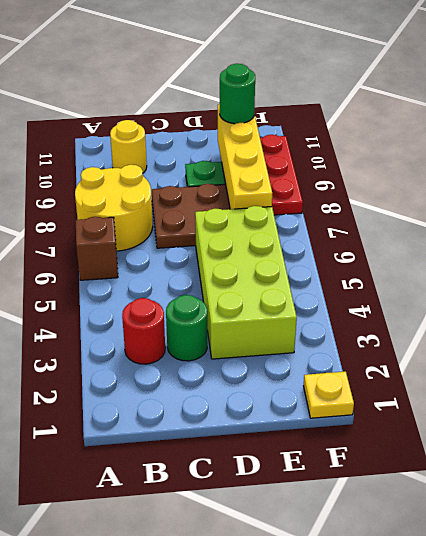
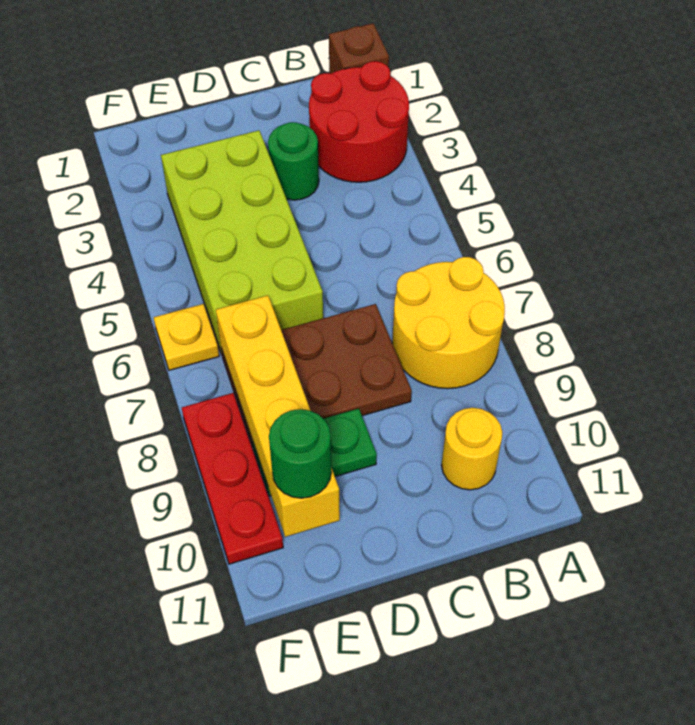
brown brick A6 level 1 -> brown brick A1 level 1
red round brick B3 level 1 -> red round brick A2:B3 level 1
yellow plate F1 level 1 -> yellow plate F6 level 1

